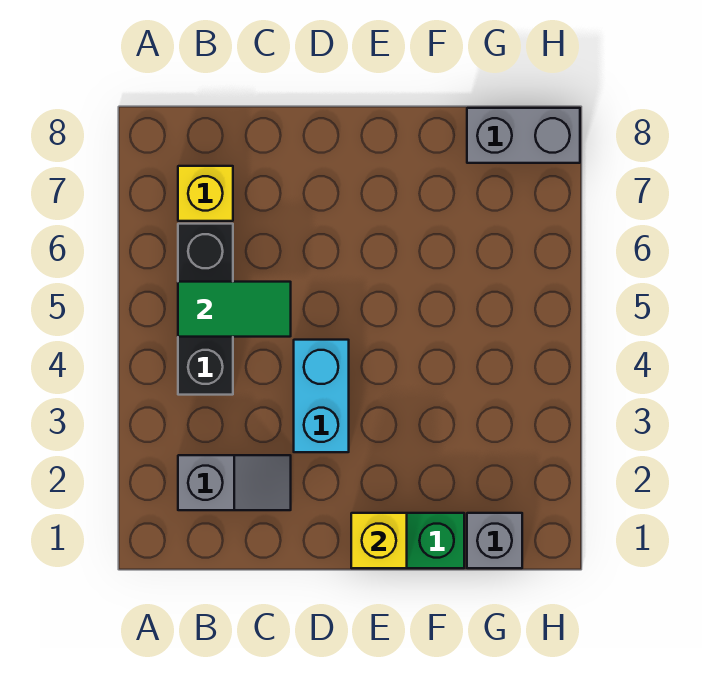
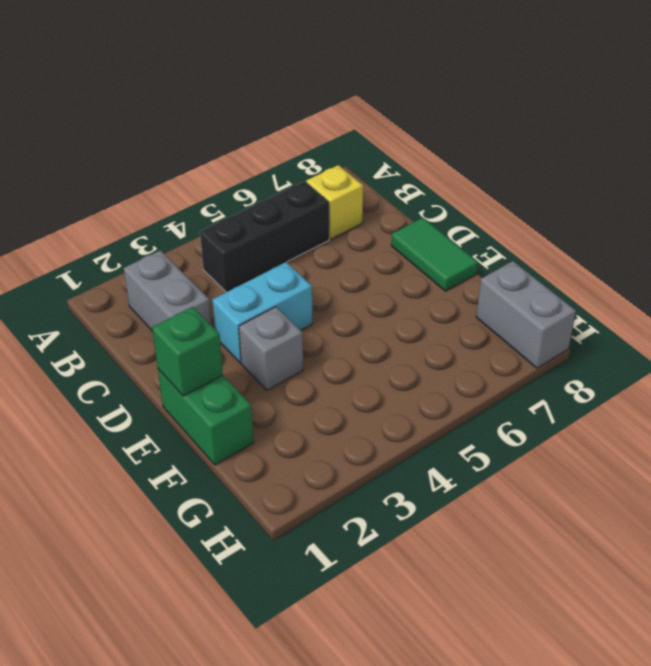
grey slope B2:C2 level 1 top B -> grey brick B2:C2 level 1
green tile B5:C5 level 2 -> green tile D8:E8 level 1
yellow brick E1 level 2 -> green brick E1 level 2
grey brick G1 level 1 -> grey brick E3 level 1

